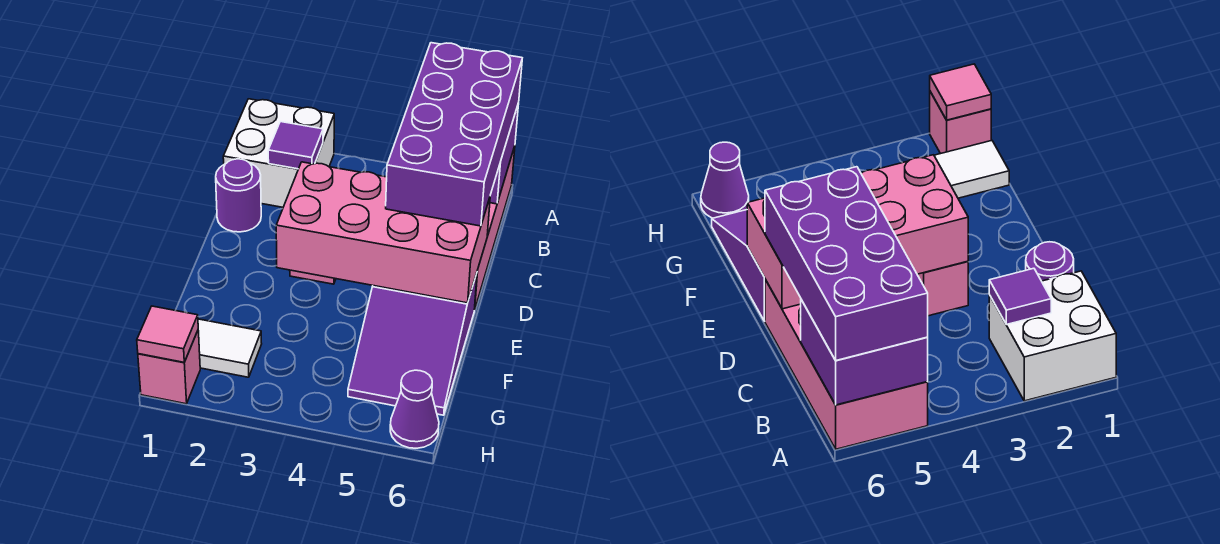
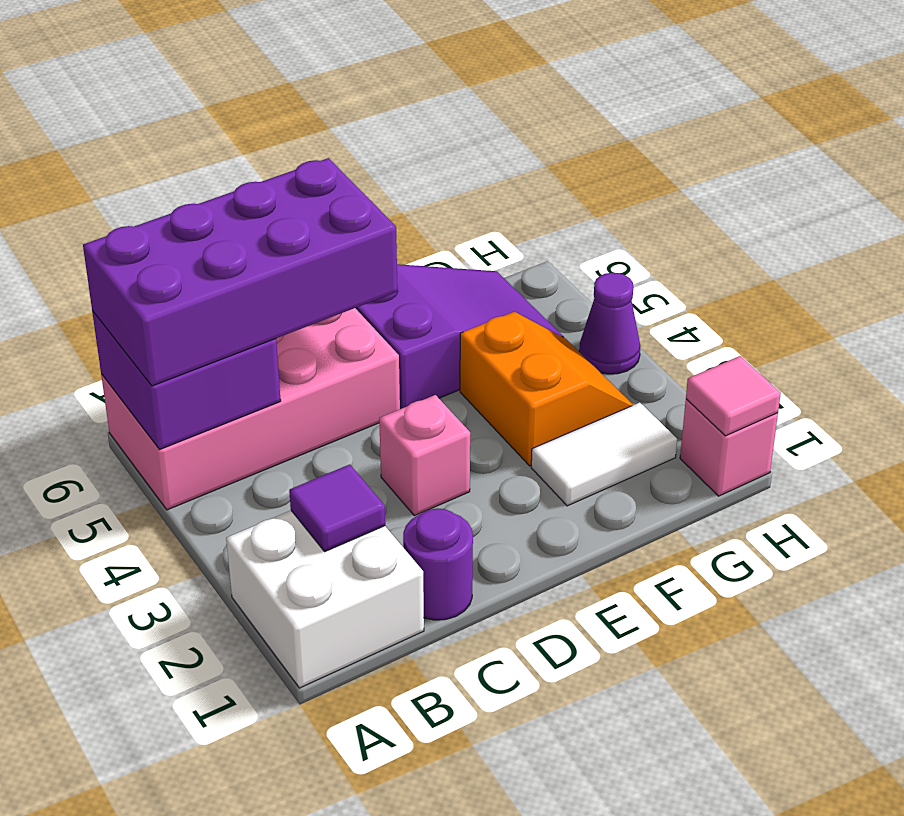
pink brick D3:E6 level 2 -> none
none -> orange slope F3:G4 level 1 top F
white tile G1:G2 level 1 -> white tile F2:G2 level 1
purple cone H6 level 1 -> purple cone H4 level 1

